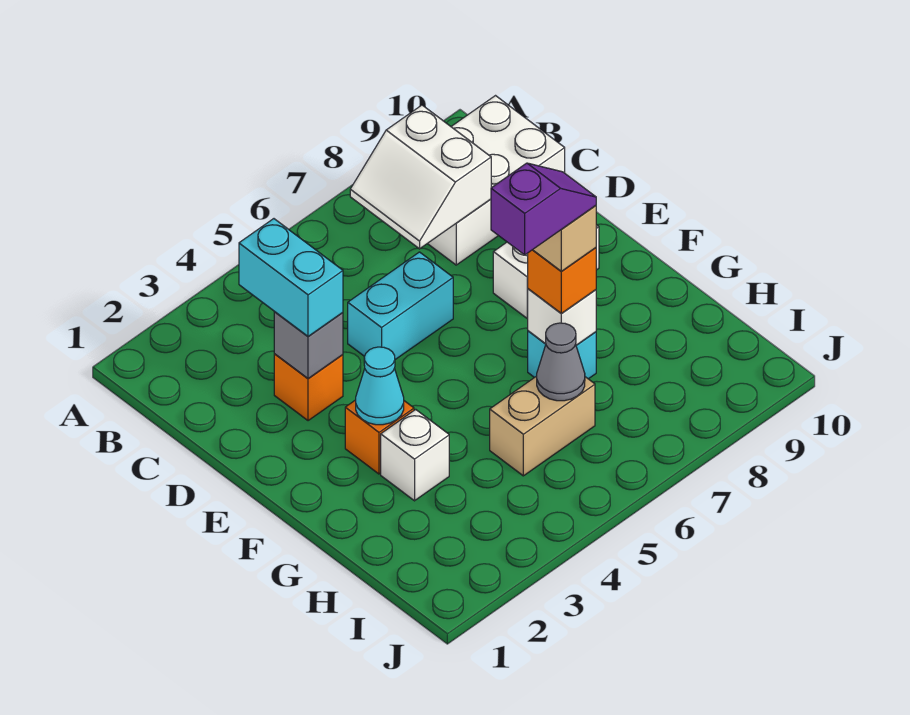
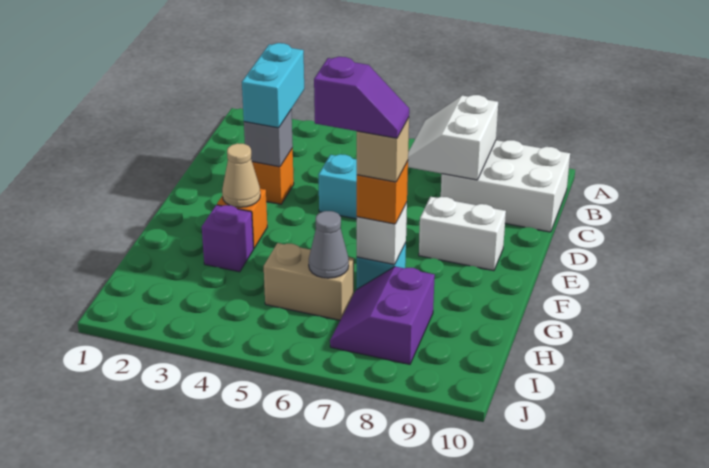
cyan cone F3 level 2 -> tan cone F3 level 2
white brick G3 level 1 -> purple brick G3 level 1
none -> purple slope H7:I8 level 1 top 8

